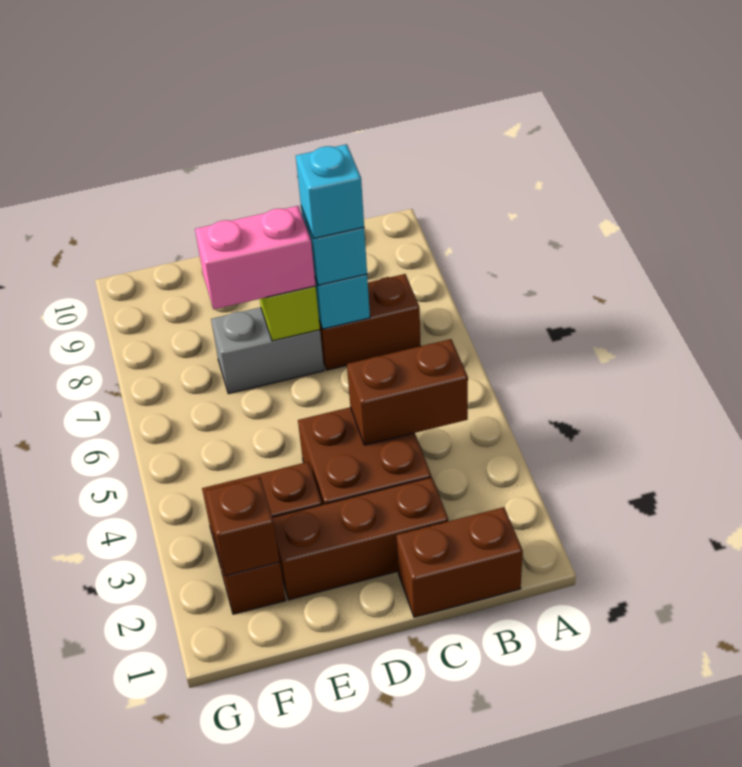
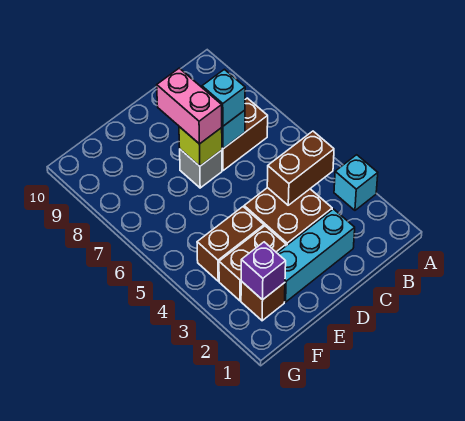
brown brick B1:C1 level 1 -> brown brick E4:F4 level 1
brown brick C2:E2 level 1 -> cyan brick C2:E2 level 1
cyan brick C7 level 4 -> cyan brick A3 level 1
grey brick D7:E7 level 1 -> grey brick D7 level 1
pink brick D7:E7 level 3 -> pink brick D7:D8 level 3
brown brick F2 level 2 -> purple brick F2 level 2

